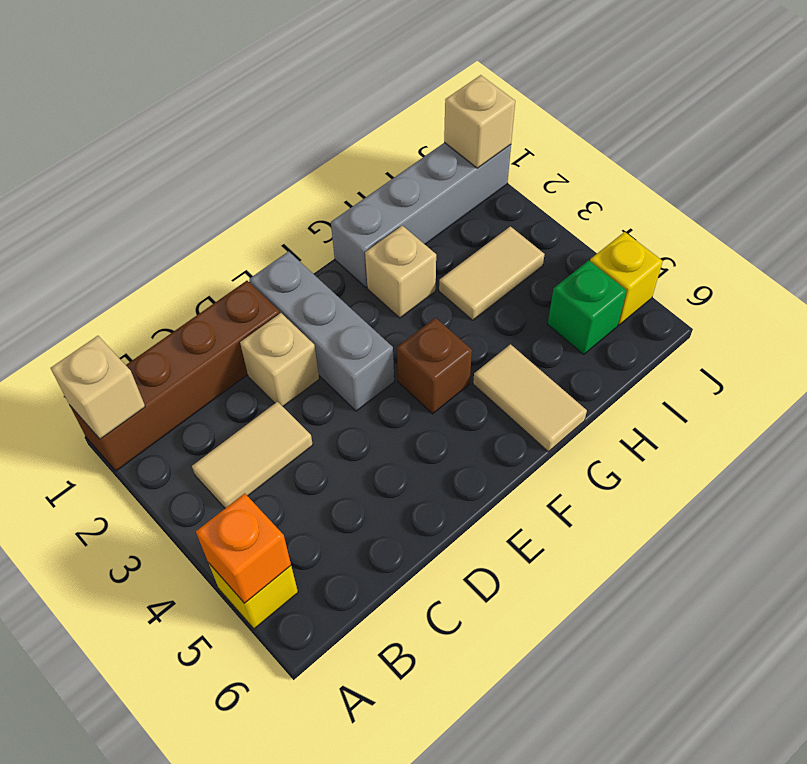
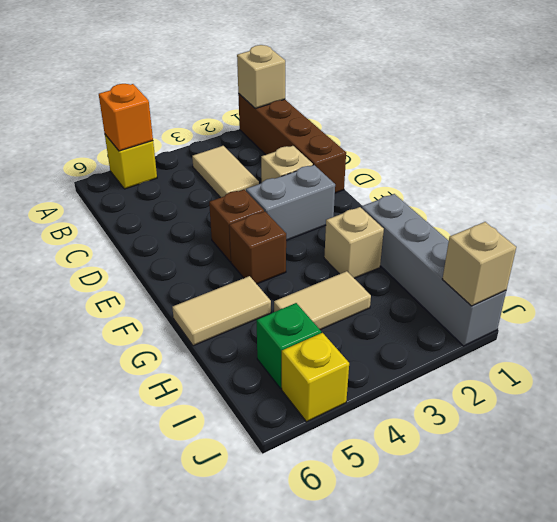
grey brick E1:E3 level 1 -> grey brick E2:E3 level 1
none -> brown brick E4 level 1
tan tile H3:I3 level 1 -> tan tile H3:H4 level 1

